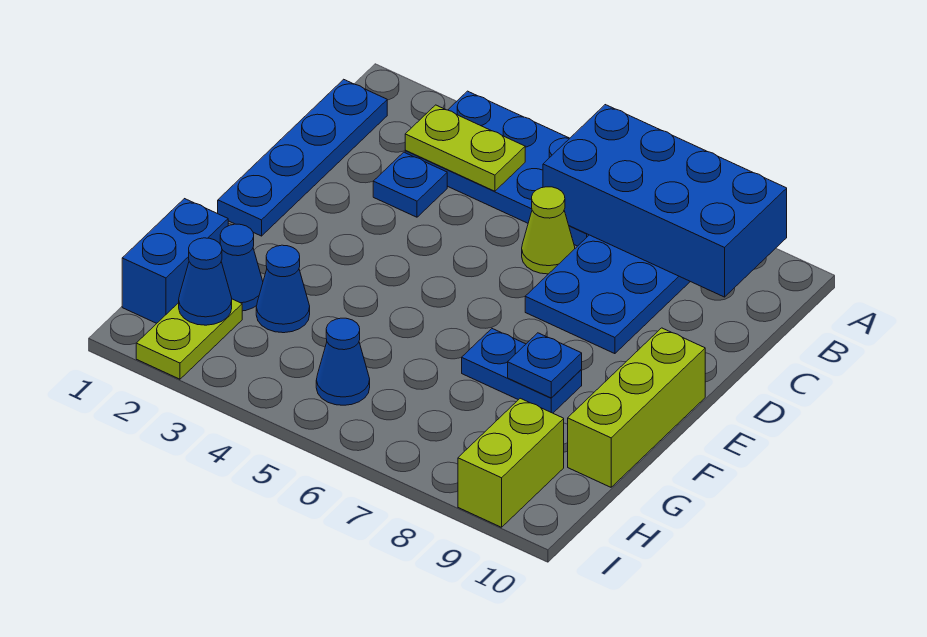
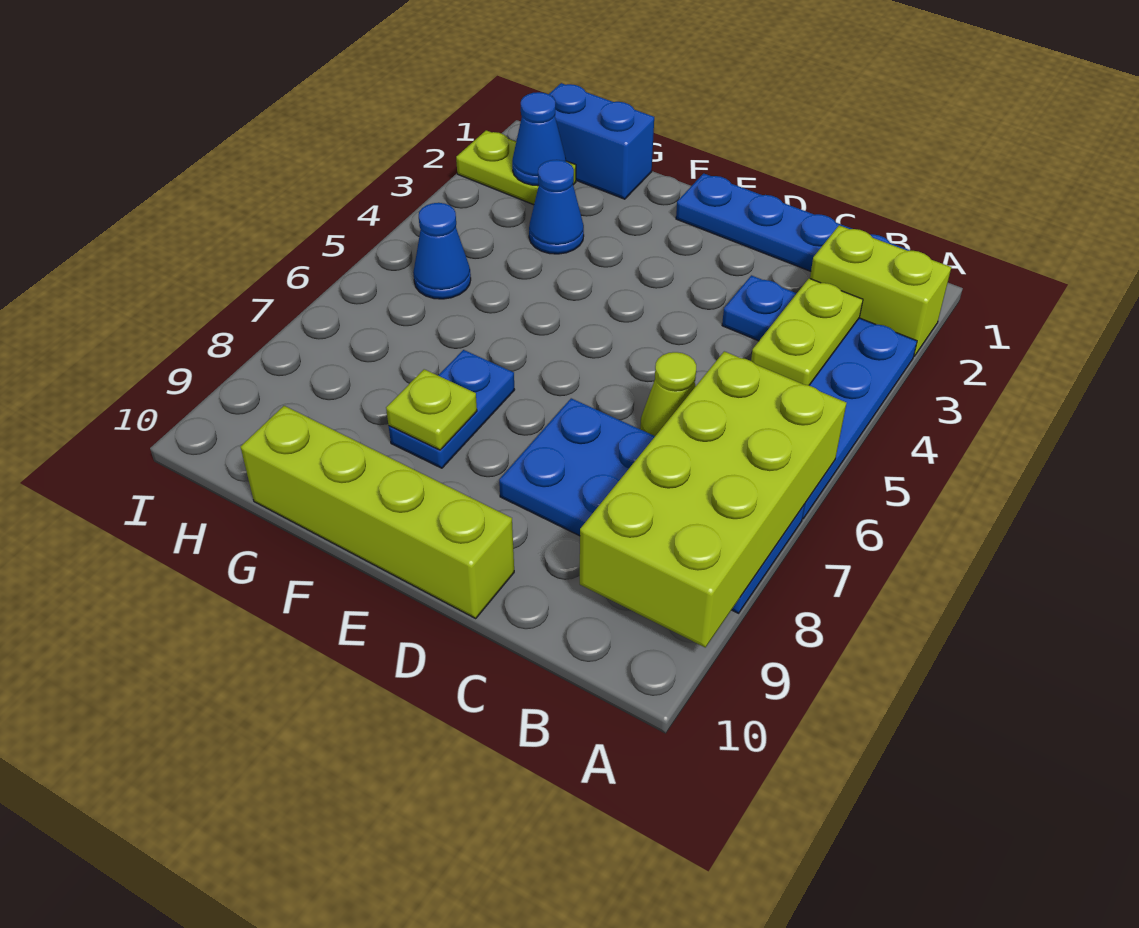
blue brick A6:B9 level 2 -> lime brick A6:B9 level 2
lime brick E10:G10 level 1 -> lime brick D10:G10 level 1
blue plate F8 level 2 -> lime plate F8 level 2
blue cone G2 level 1 -> none
lime brick H9:I9 level 1 -> lime brick A2:B2 level 1

